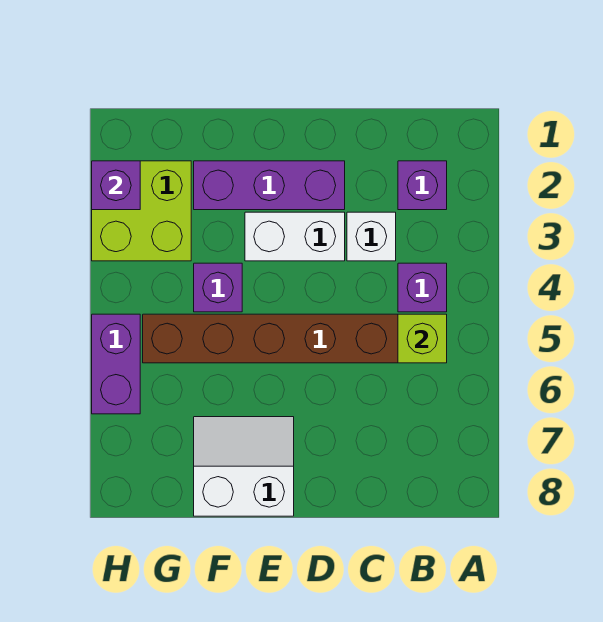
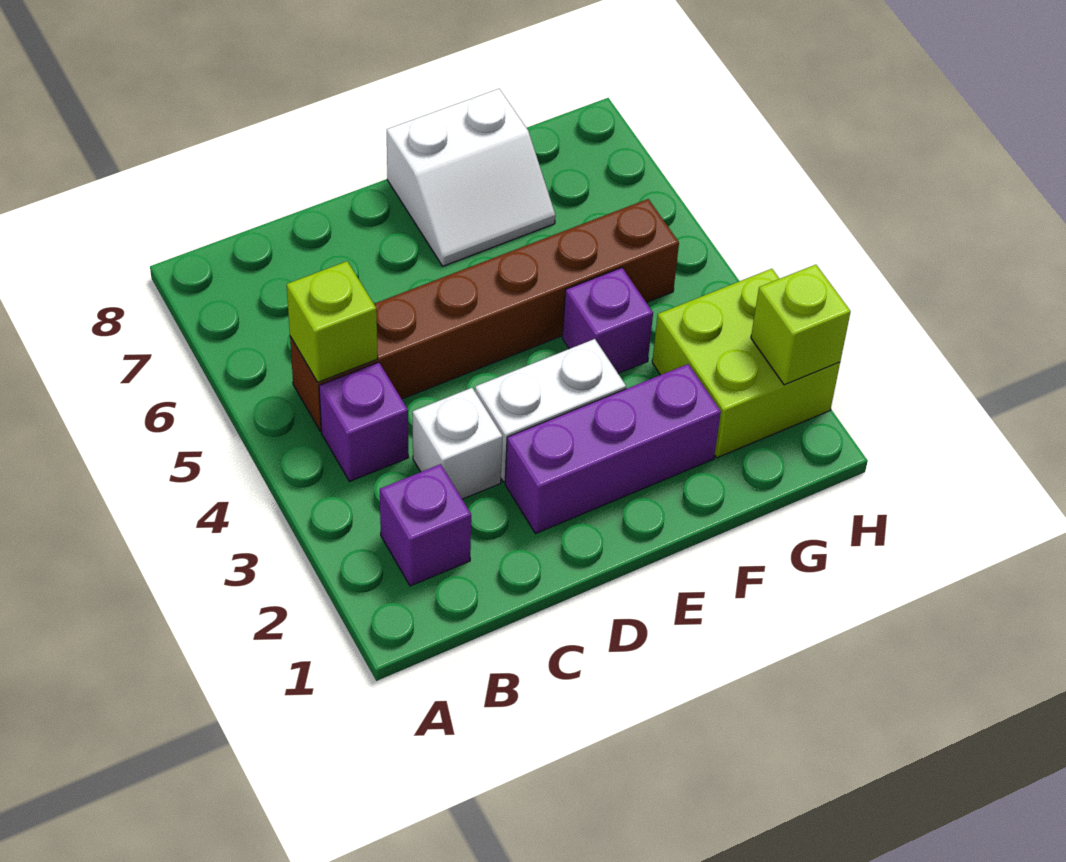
purple brick H2 level 2 -> lime brick H2 level 2
purple brick H5:H6 level 1 -> none

